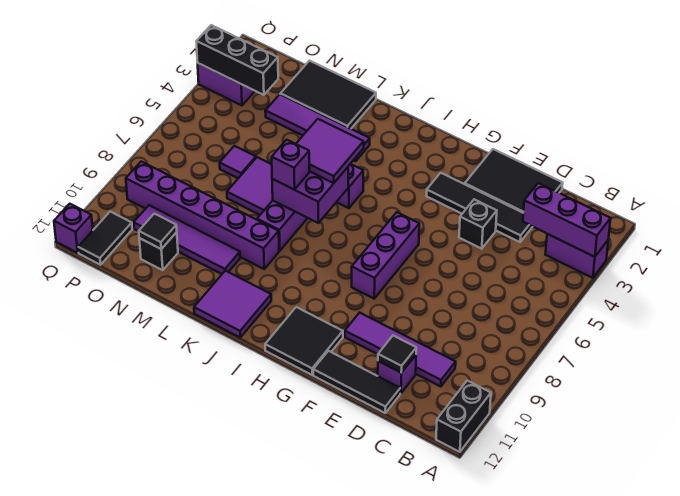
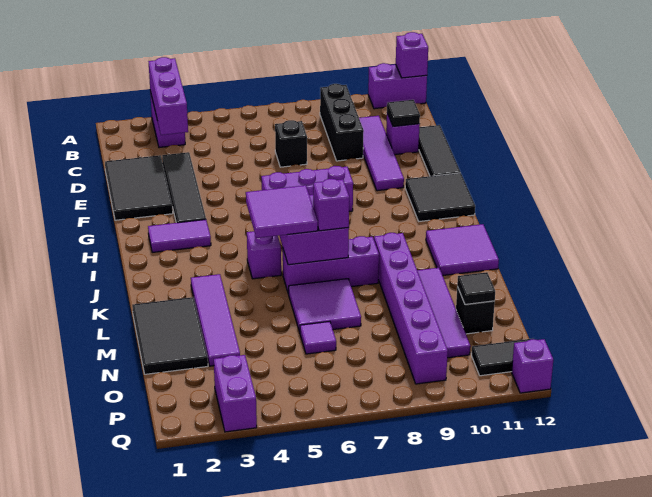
black brick A11:A12 level 1 -> purple brick A11:A12 level 1
none -> purple brick A12 level 2
black brick E4 level 1 -> black brick D7 level 1
none -> purple tile H2:H3 level 1
black brick O3:Q3 level 2 -> black brick B9:D9 level 1

